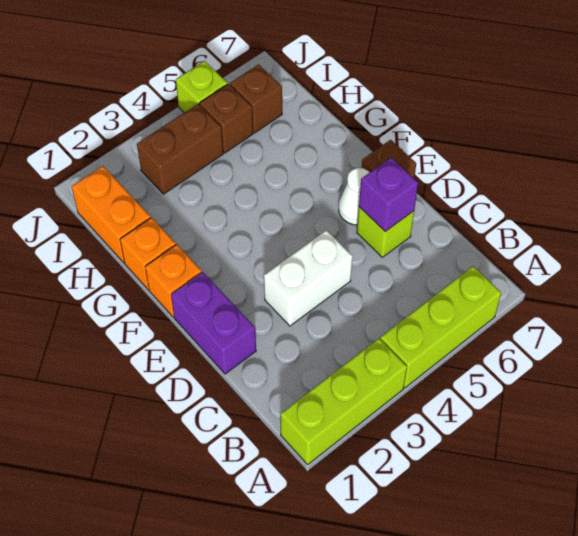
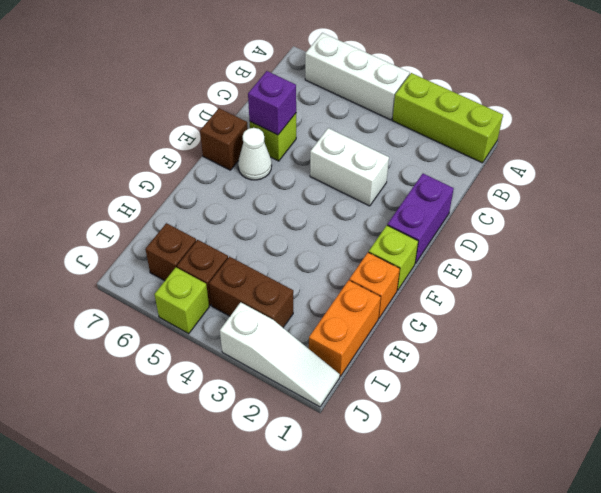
lime brick A4:A6 level 1 -> white brick A4:A6 level 1
orange brick F1 level 1 -> lime brick F1 level 1
none -> white slope J1:J3 level 1 top 3

